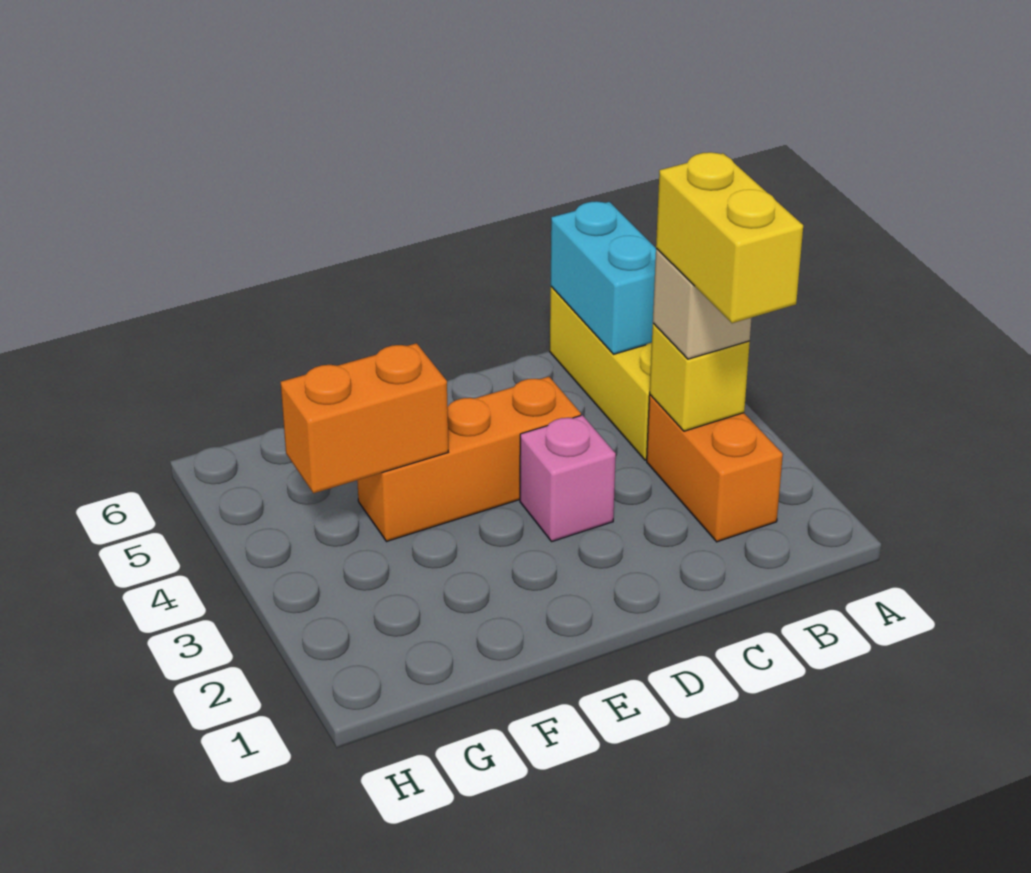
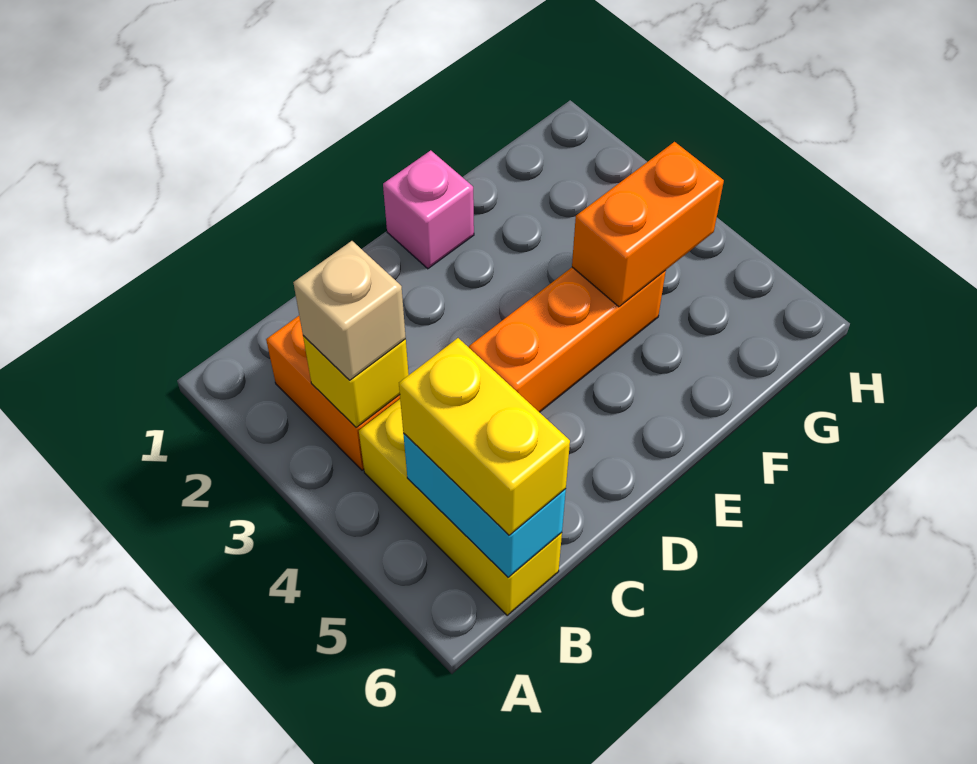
yellow brick B2:B3 level 4 -> yellow brick B5:B6 level 3
pink brick D3 level 1 -> pink brick E1 level 1

